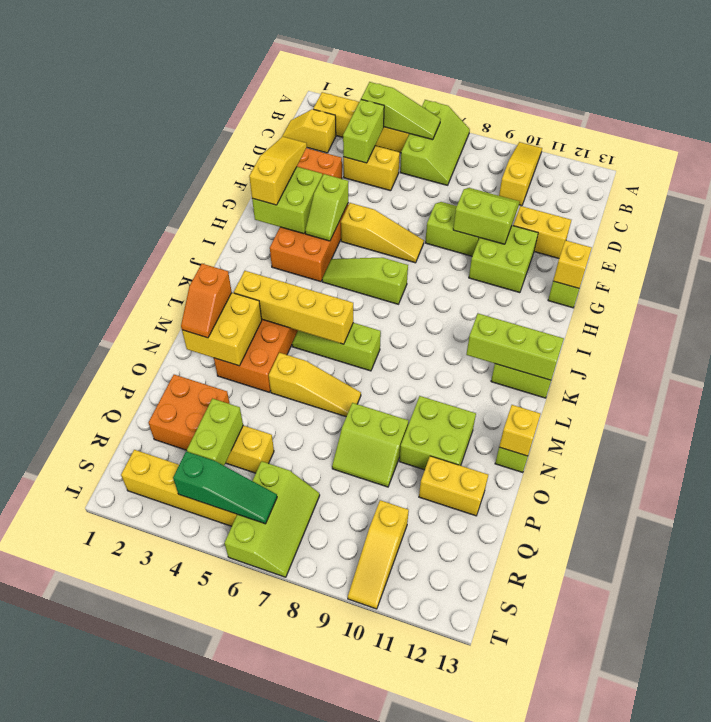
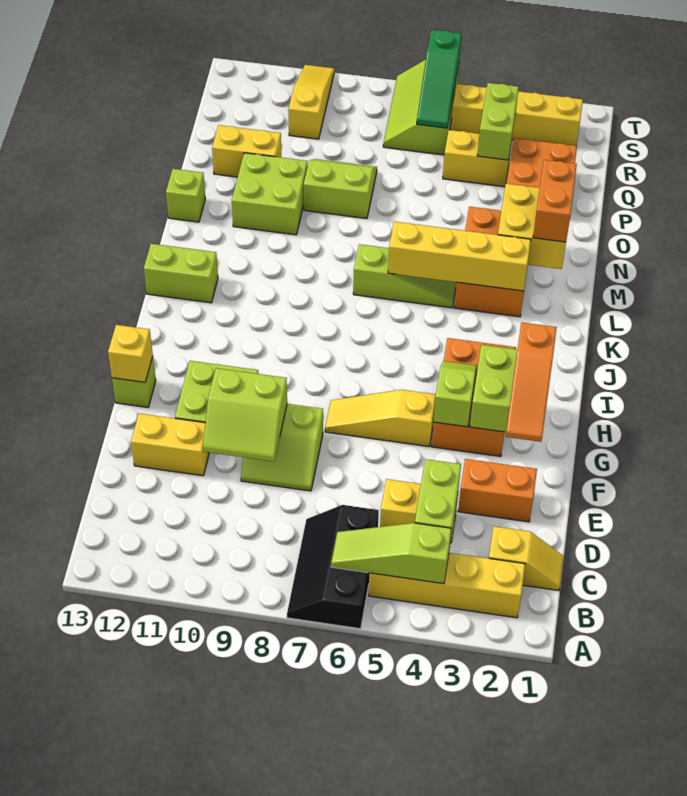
lime slope A6:C7 level 1 top 6 -> black slope A6:C7 level 1 top 6
yellow slope A10:C10 level 1 top C -> none
yellow slope F2:H2 level 3 top H -> orange slope F2:H2 level 3 top H
lime slope I5:I7 level 1 top 7 -> none
lime brick K11:K13 level 2 -> none
orange slope M2:N2 level 3 top M -> orange brick M2:N2 level 3
yellow slope N5:N7 level 1 top 5 -> none
yellow brick N13 level 2 -> none
green slope S4:S6 level 2 top 4 -> green slope R6:T6 level 2 top T

